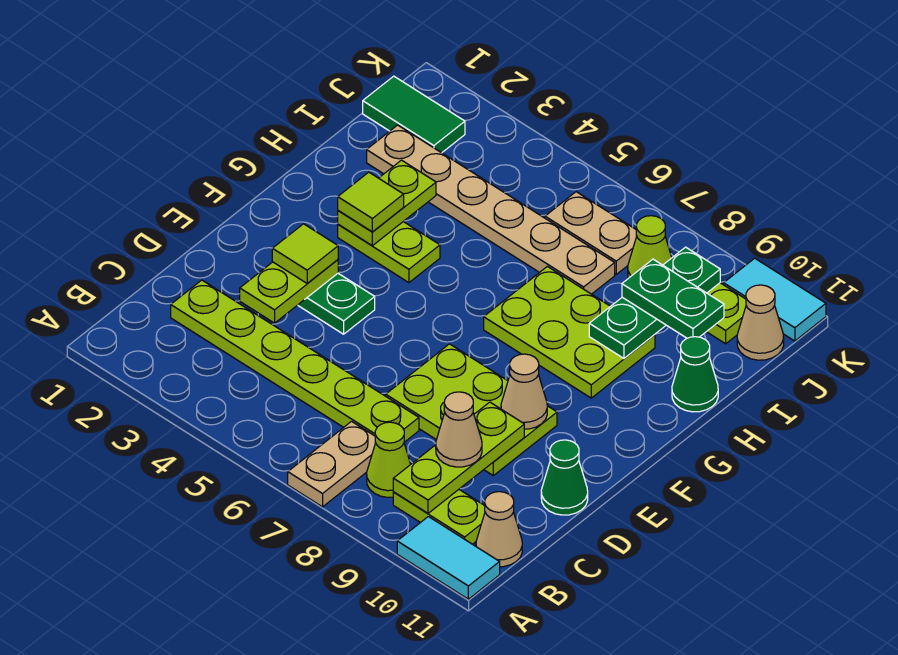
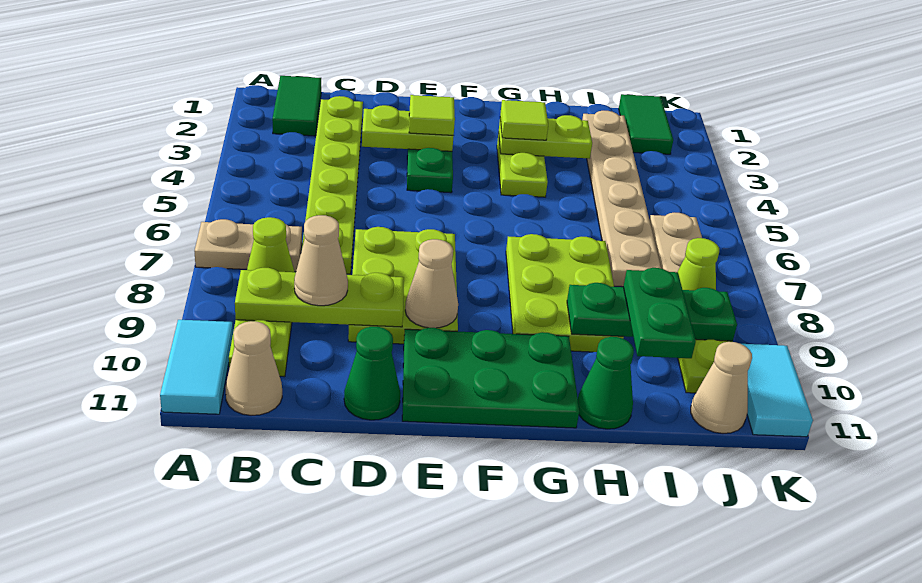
none -> green tile B1:B2 level 1
none -> green plate E10:G11 level 1

